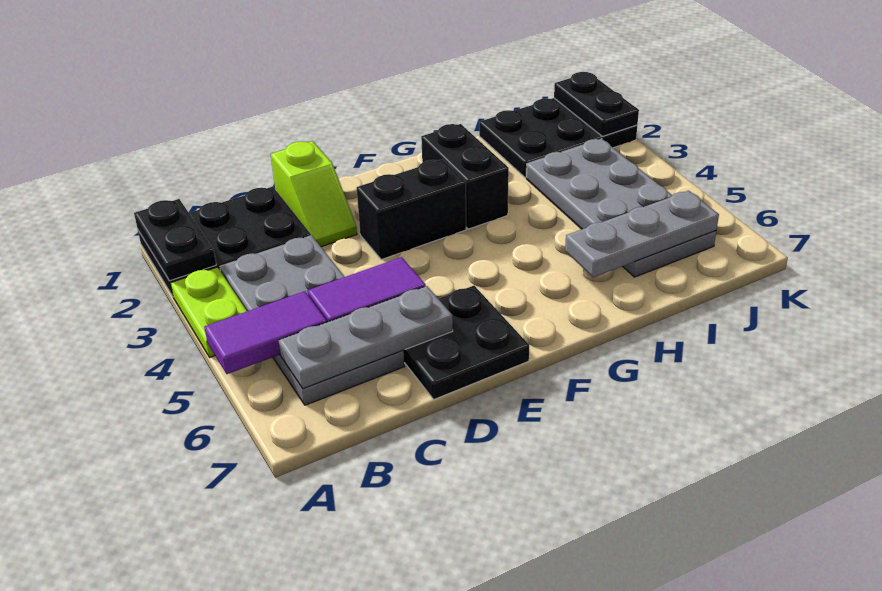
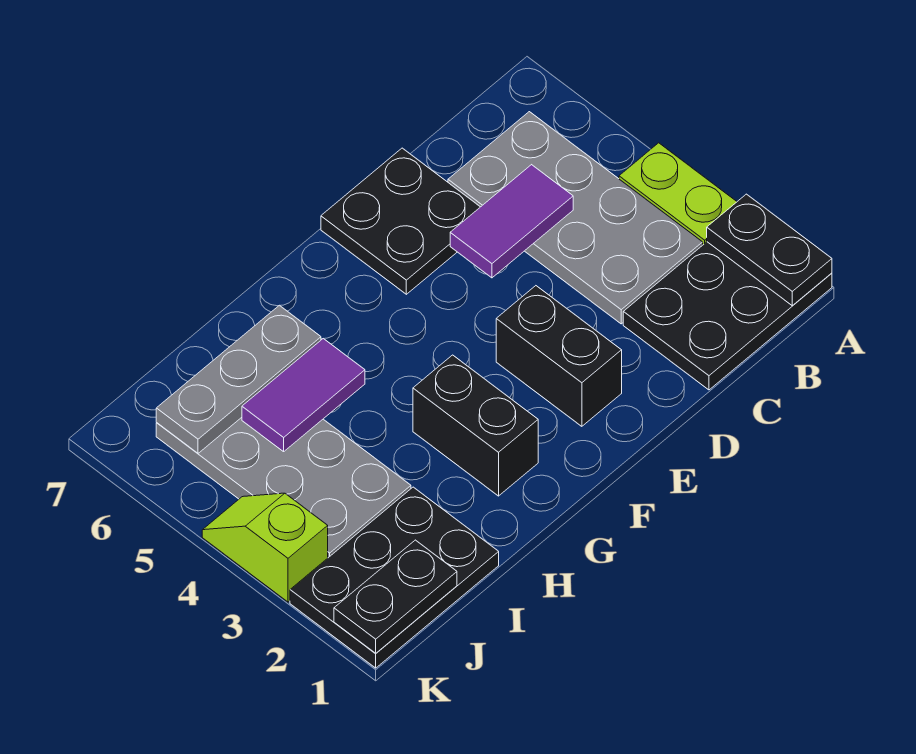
purple tile A5:B5 level 2 -> purple tile H5:I5 level 2
grey plate B6:D6 level 2 -> none
lime slope D1:D2 level 1 top 1 -> lime slope K3:K4 level 1 top 3
black brick E3:F3 level 1 -> black brick E2:E3 level 1
black plate K1:K2 level 2 -> black plate J1:K1 level 2

